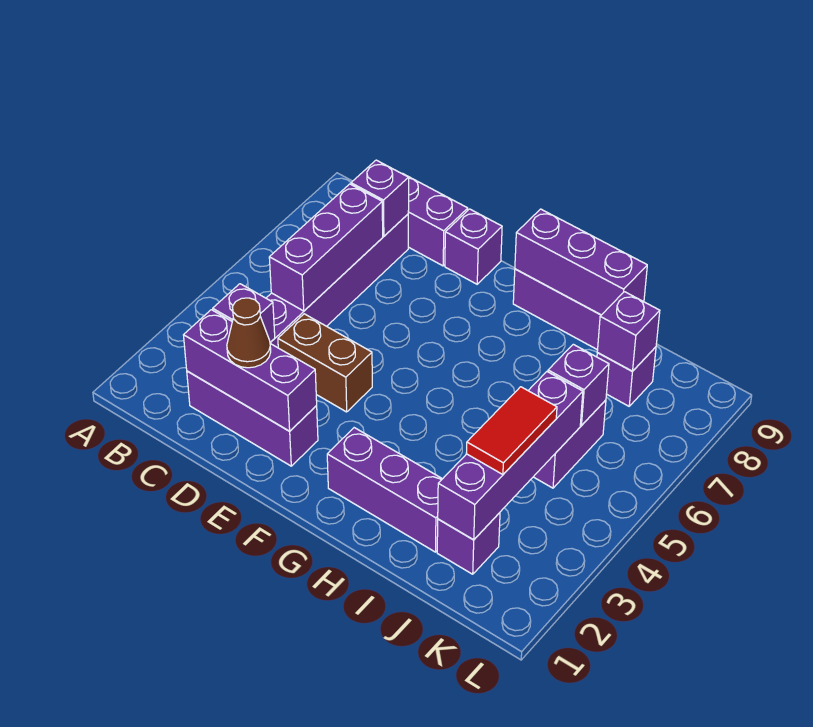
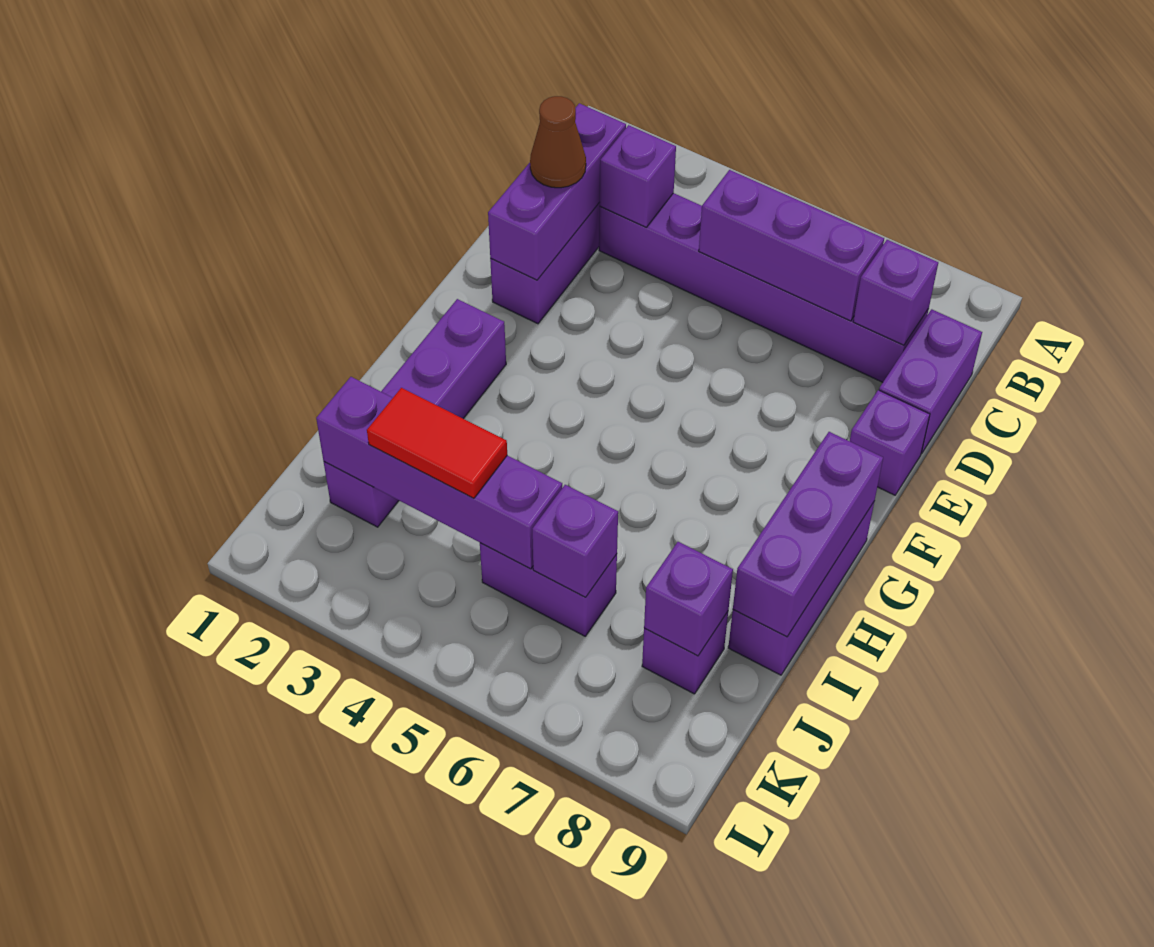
brown brick D4:E4 level 1 -> none

